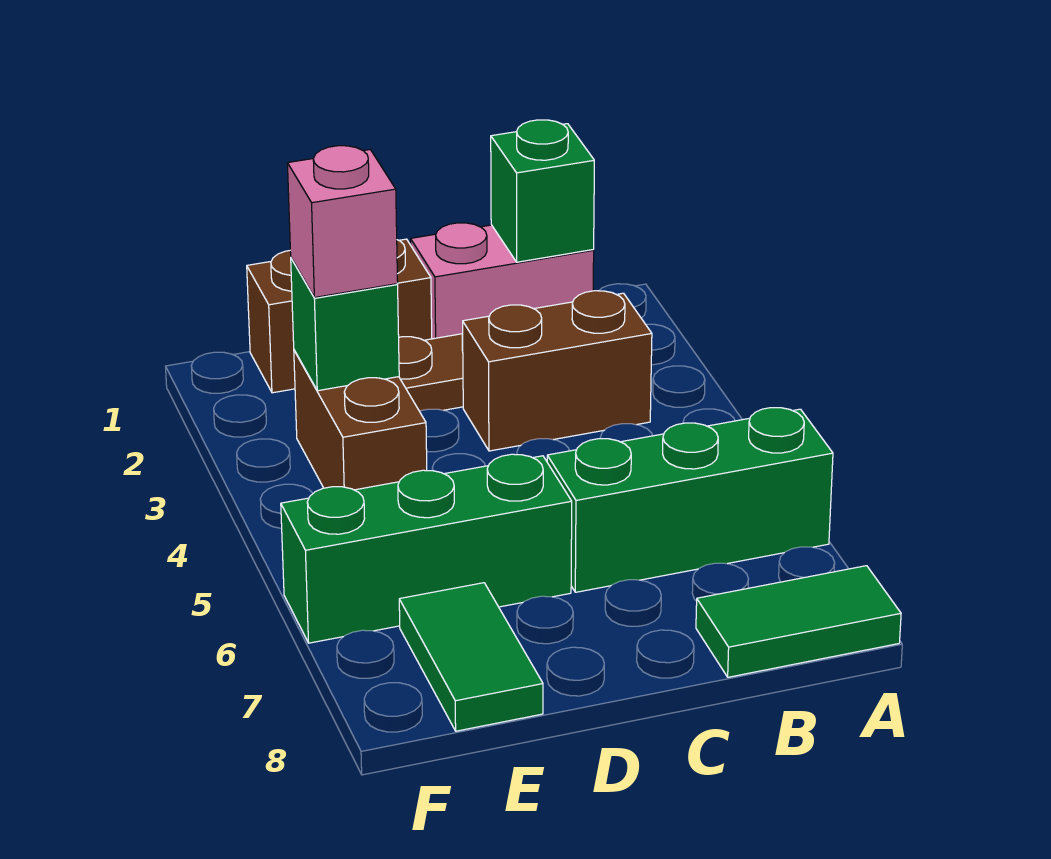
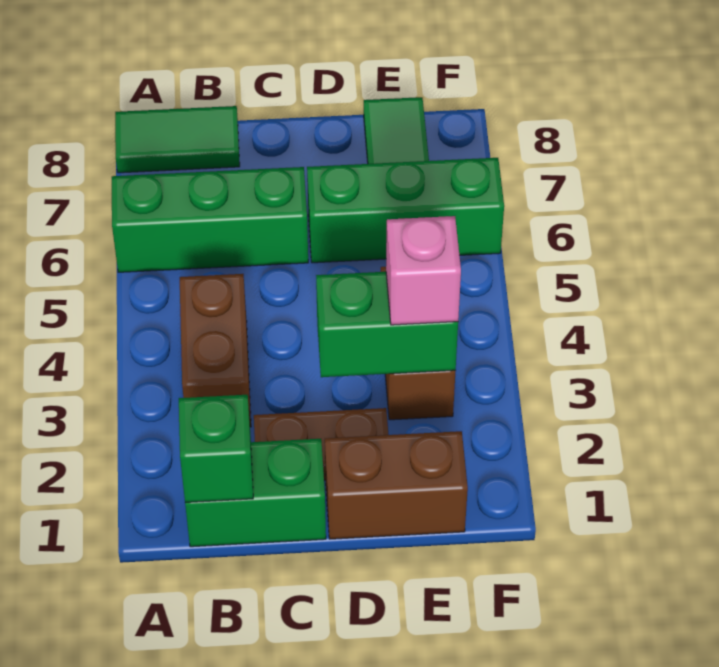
pink brick B1:C1 level 1 -> green brick B1:C1 level 1
brown brick B3:C3 level 1 -> brown brick B3:B4 level 1
green brick E3 level 2 -> green brick D3:E3 level 2

